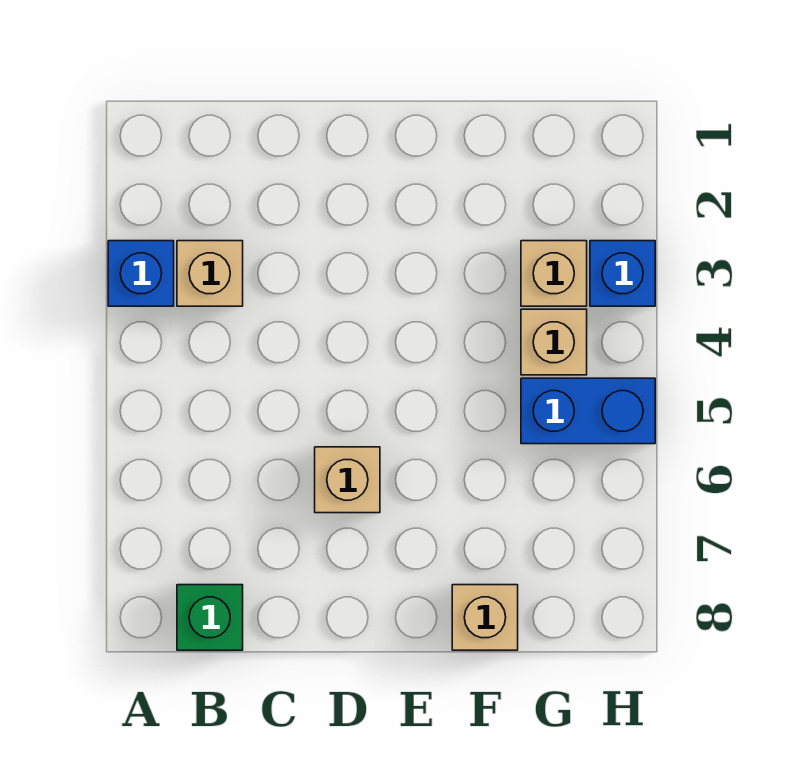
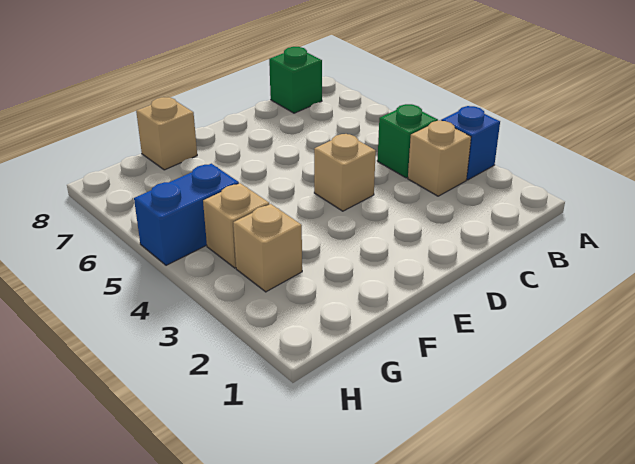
none -> green brick B4 level 1
tan brick D6 level 1 -> tan brick D4 level 1
blue brick H3 level 1 -> none

